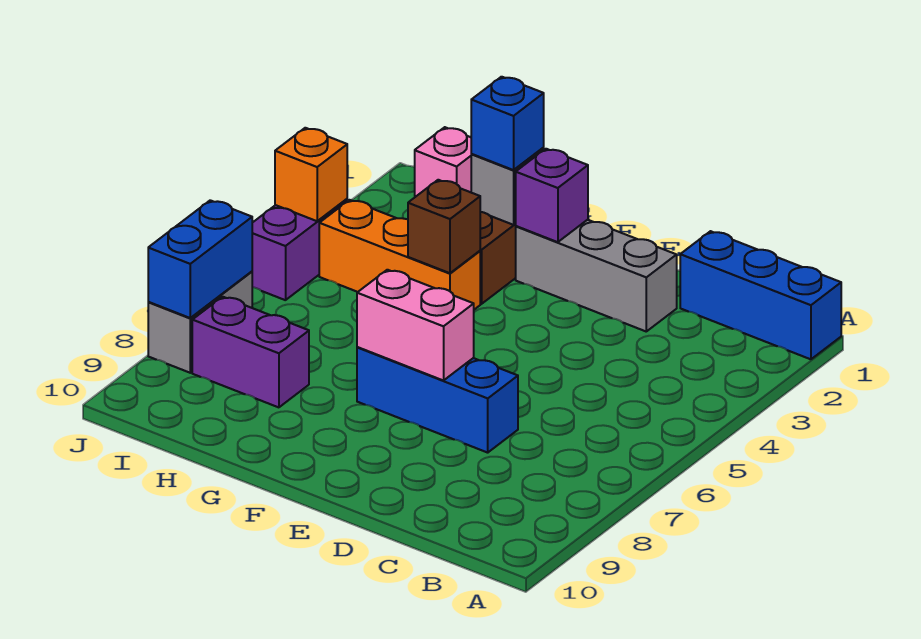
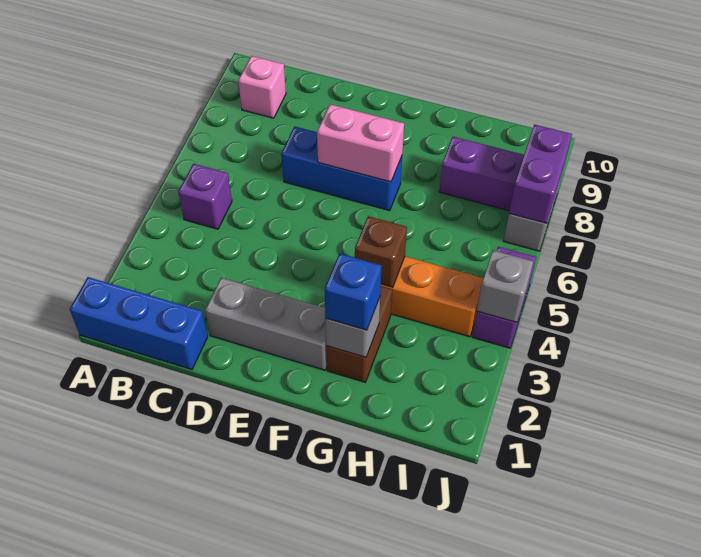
purple brick F2 level 2 -> purple brick B5 level 1
pink brick I1 level 1 -> pink brick B9 level 1
orange brick J4 level 2 -> grey brick J4 level 2
blue brick J7:J8 level 2 -> purple brick J7:J8 level 2

